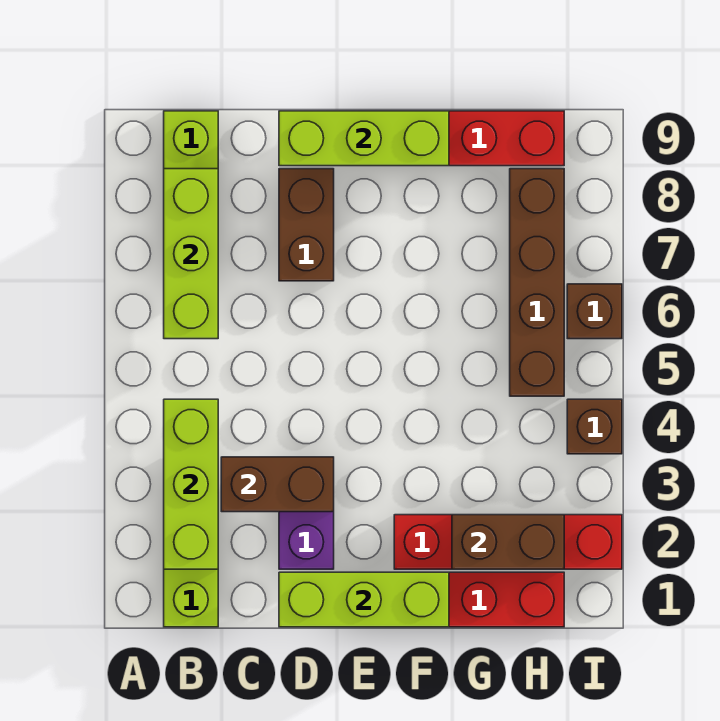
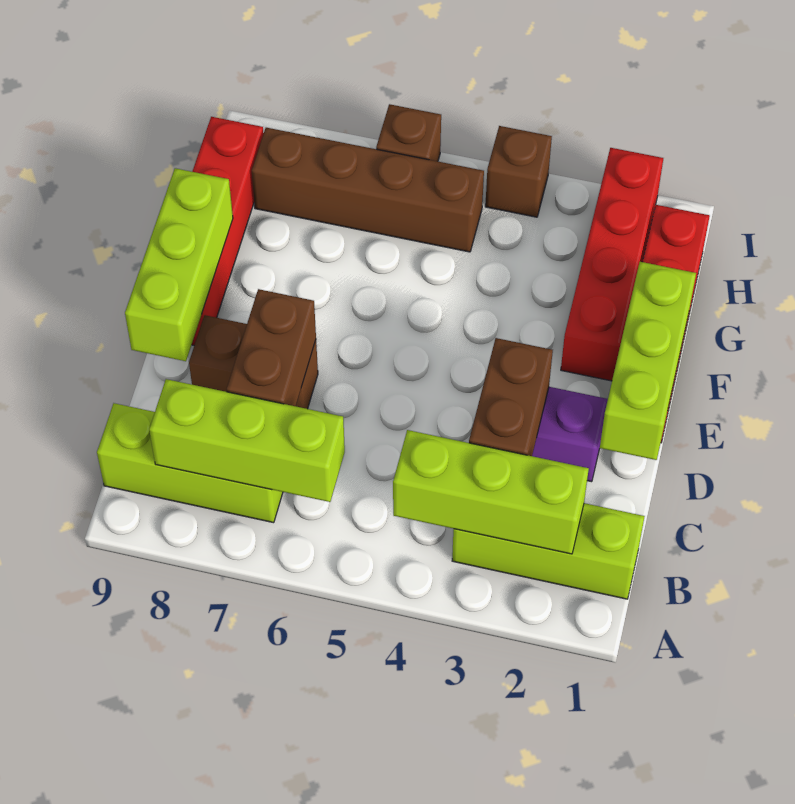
brown brick G2:H2 level 2 -> brown brick C7:D7 level 2

